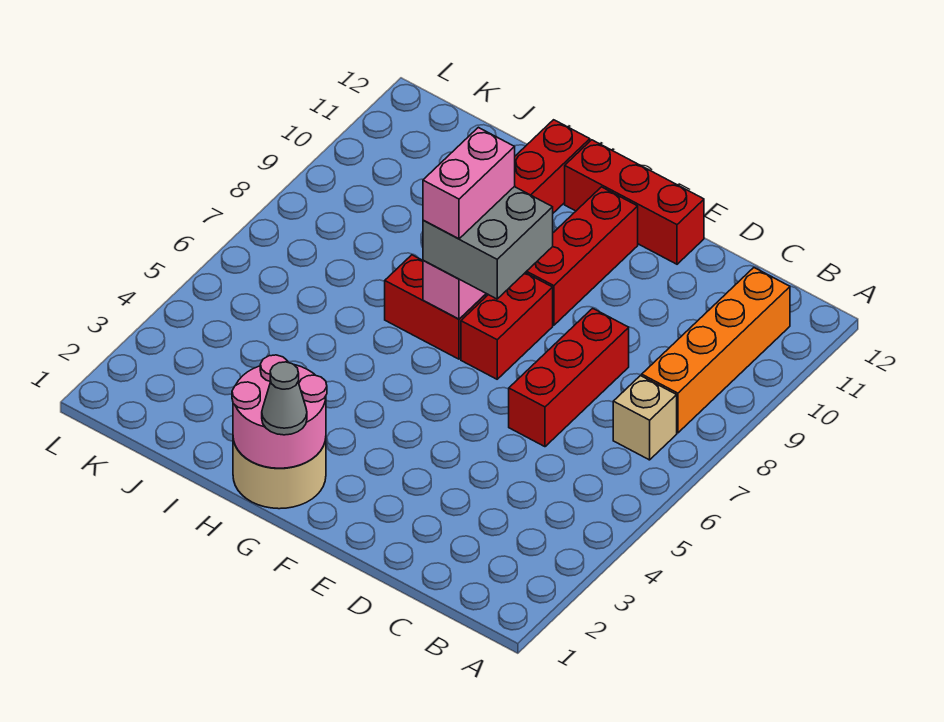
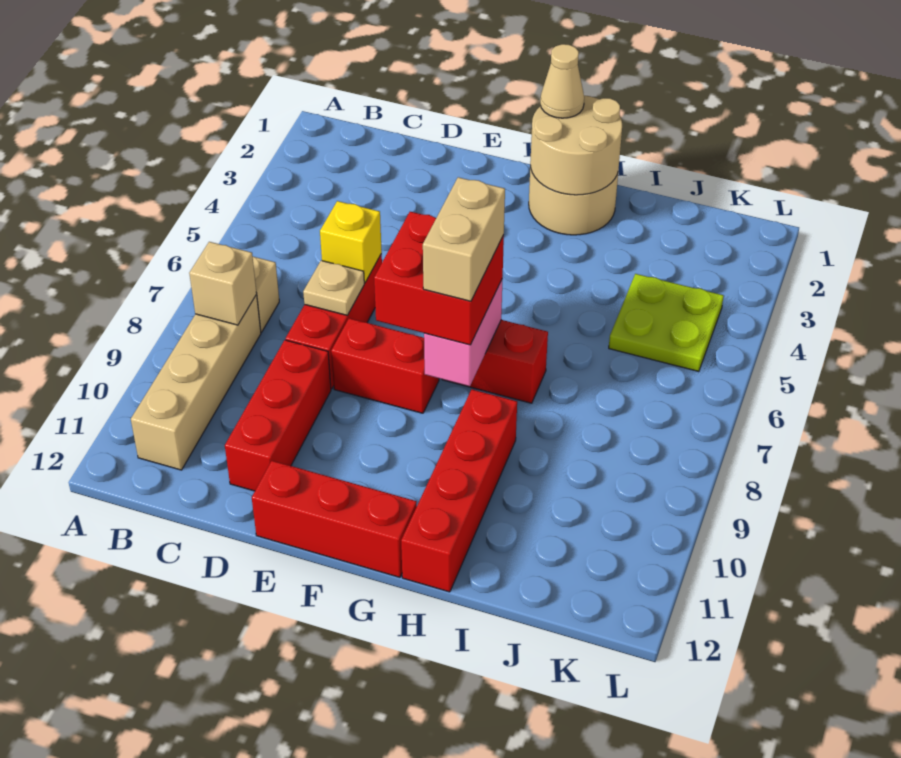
orange brick B8:B11 level 1 -> tan brick B8:B11 level 1
none -> tan brick B8 level 2
none -> yellow brick D6 level 2
none -> tan plate D7 level 2
red brick F7:F8 level 1 -> red brick E8:F8 level 1
grey brick F7:G8 level 3 -> red brick F7:G8 level 3
red brick F9:F11 level 1 -> red brick D9:D11 level 1
pink round brick G1:H2 level 2 -> tan round brick G1:H2 level 2
grey cone G1 level 3 -> tan cone G1 level 3
pink brick G7:G8 level 4 -> tan brick G7:G8 level 4
none -> lime plate J4:K5 level 1

